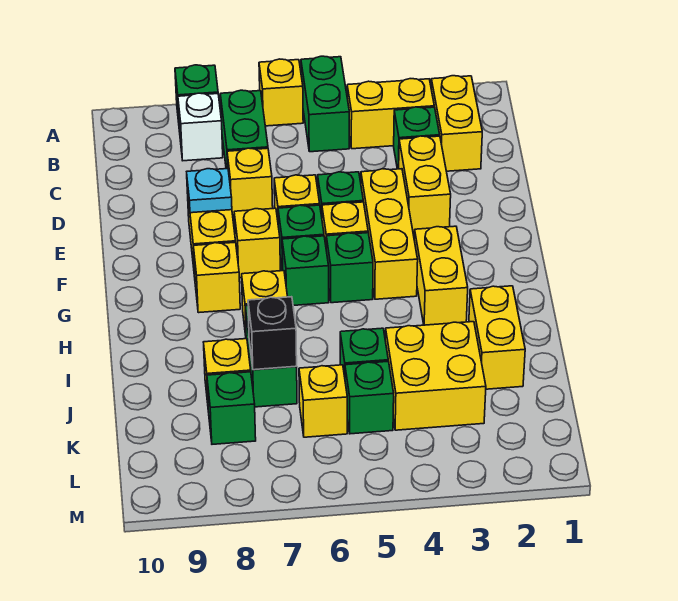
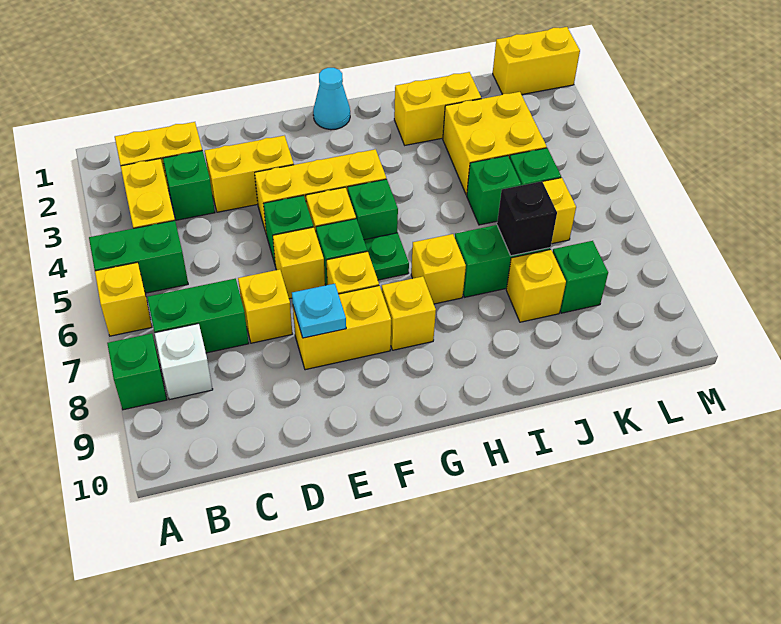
none -> cyan cone G1 level 1
yellow brick G3:H3 level 1 -> yellow brick L1:M1 level 1
green brick G6 level 1 -> green plate G6 level 1

